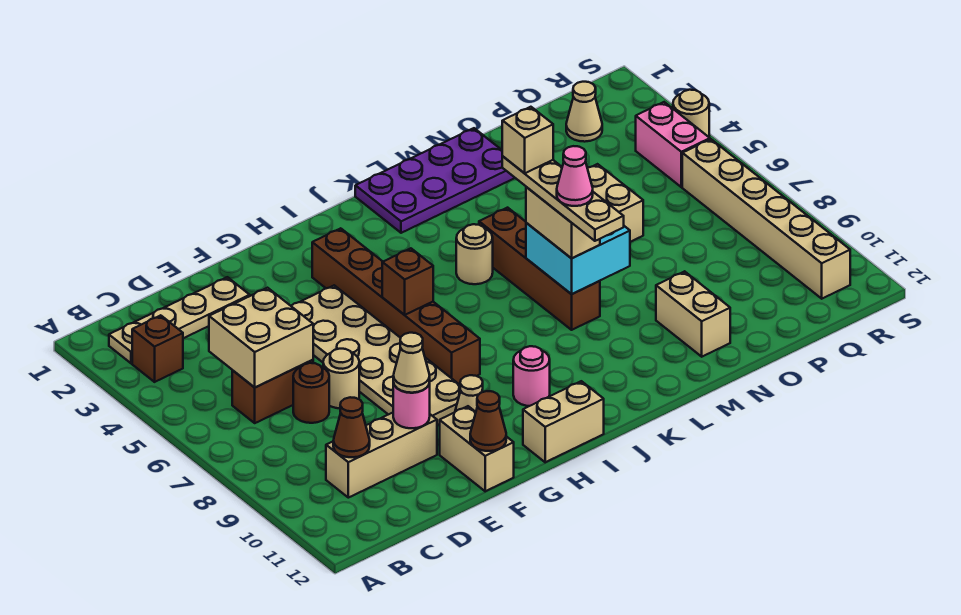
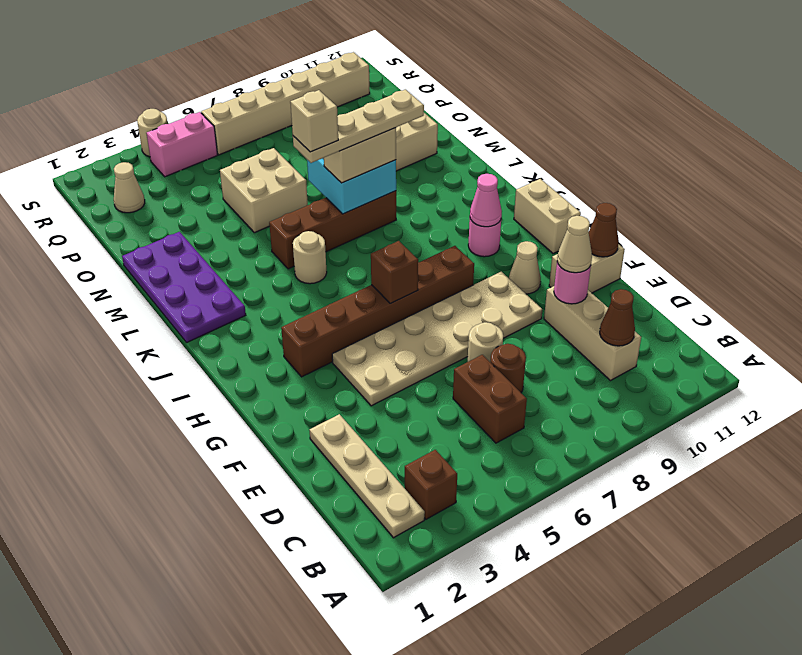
tan brick C5:D6 level 2 -> none
pink cone L8 level 5 -> pink cone I10 level 2

